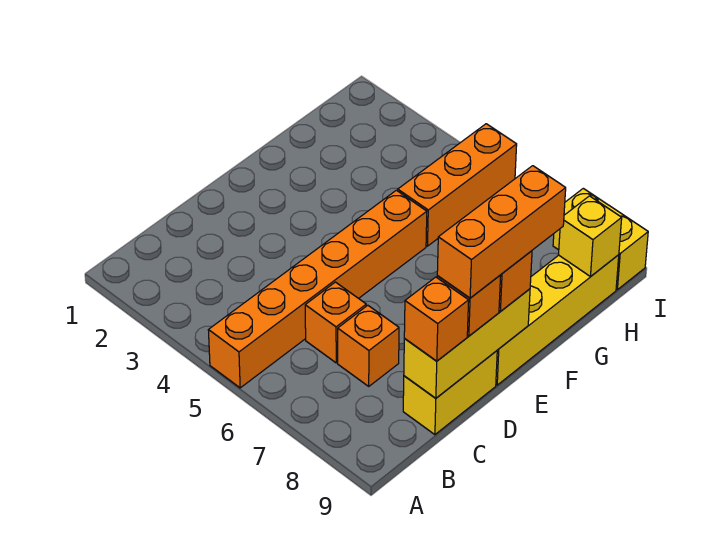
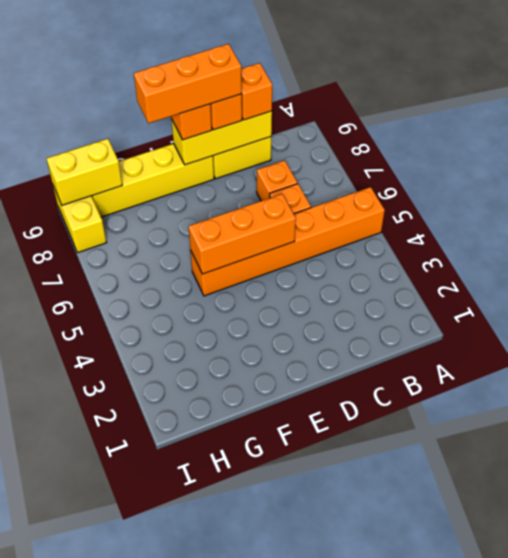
orange brick G5:I5 level 1 -> orange brick D5:F5 level 2
yellow brick H9 level 2 -> yellow brick H9:I9 level 2

